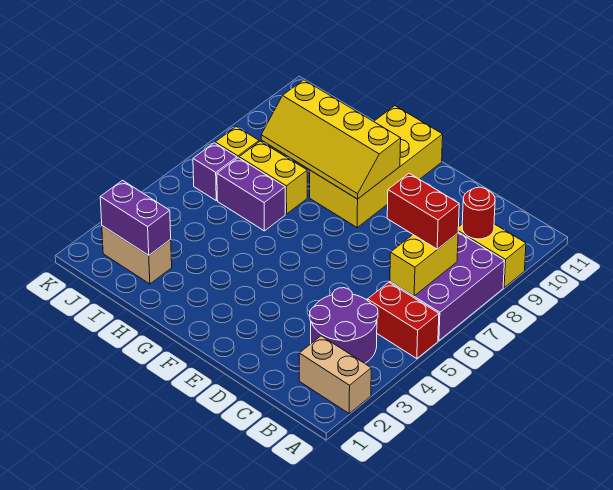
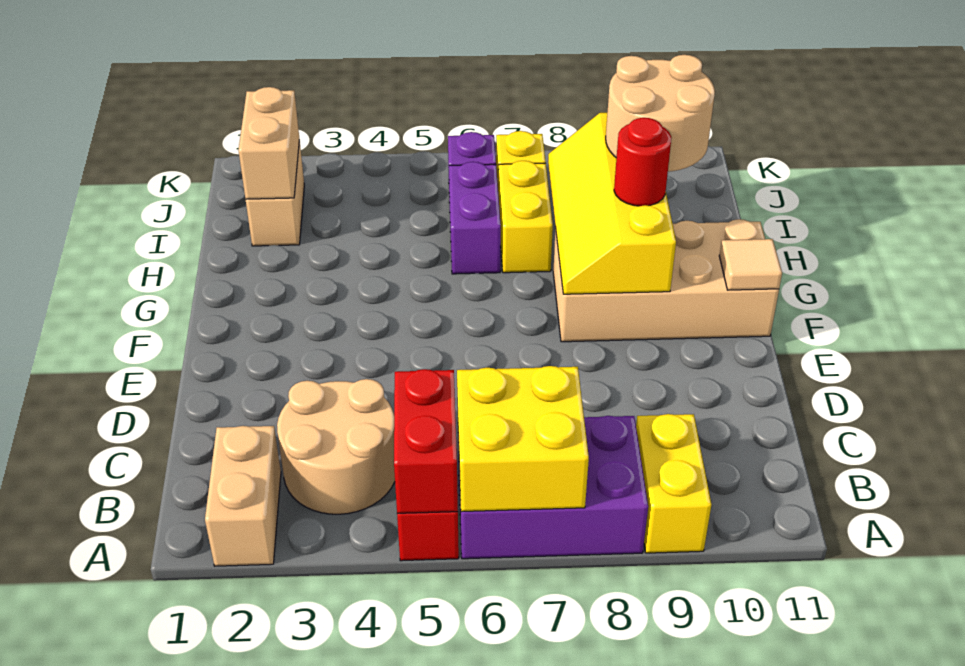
purple round brick B3:C4 level 1 -> tan round brick B3:C4 level 1
yellow brick B6:B7 level 2 -> yellow brick A6:B7 level 2
red brick B7:C7 level 3 -> red brick A5:B5 level 2
red round brick B9 level 2 -> red round brick G9 level 3
yellow brick F8:G11 level 1 -> tan brick F8:G11 level 1
none -> tan tile F11 level 2
none -> tan round brick H9:I10 level 3
purple brick I2:J2 level 2 -> tan brick I2:J2 level 2

